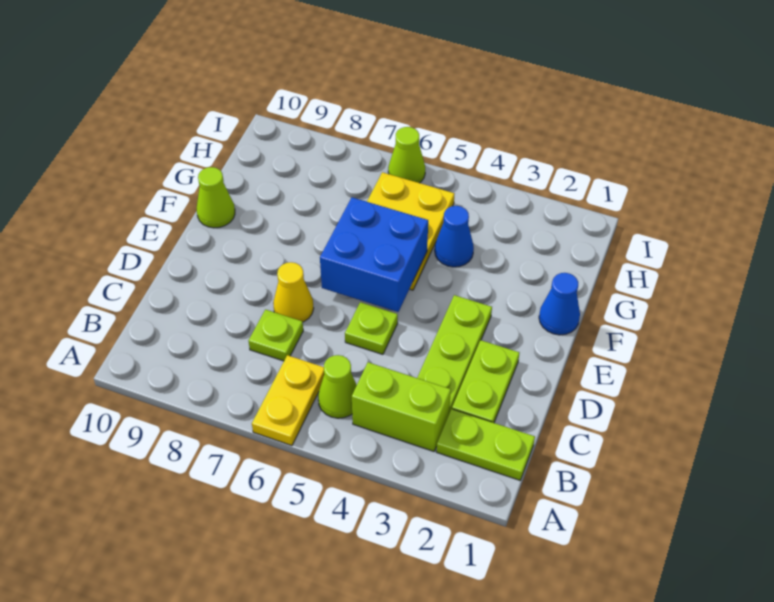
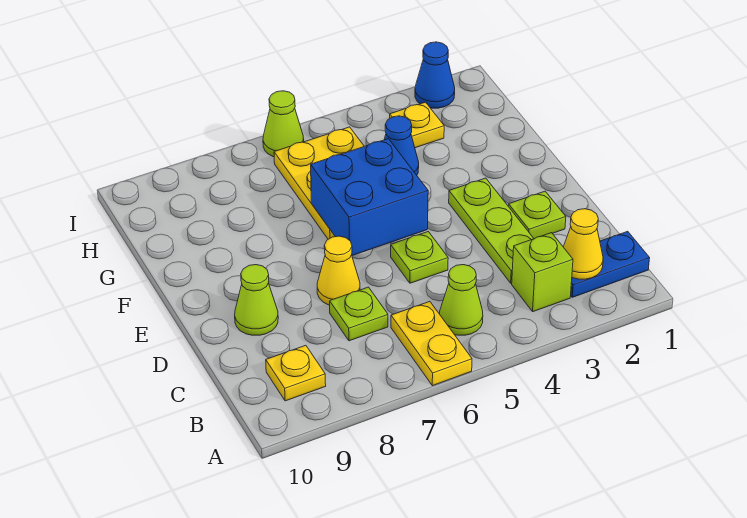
lime plate B1:B2 level 1 -> blue plate B1:B2 level 1
none -> yellow cone B2 level 2
lime brick B3:B4 level 1 -> lime brick B3 level 1
none -> yellow plate B9 level 1
lime plate C2:D2 level 1 -> lime plate D2 level 1
blue cone F1 level 1 -> blue cone I2 level 1
lime cone F10 level 1 -> lime cone D9 level 1
none -> yellow plate H3 level 1

